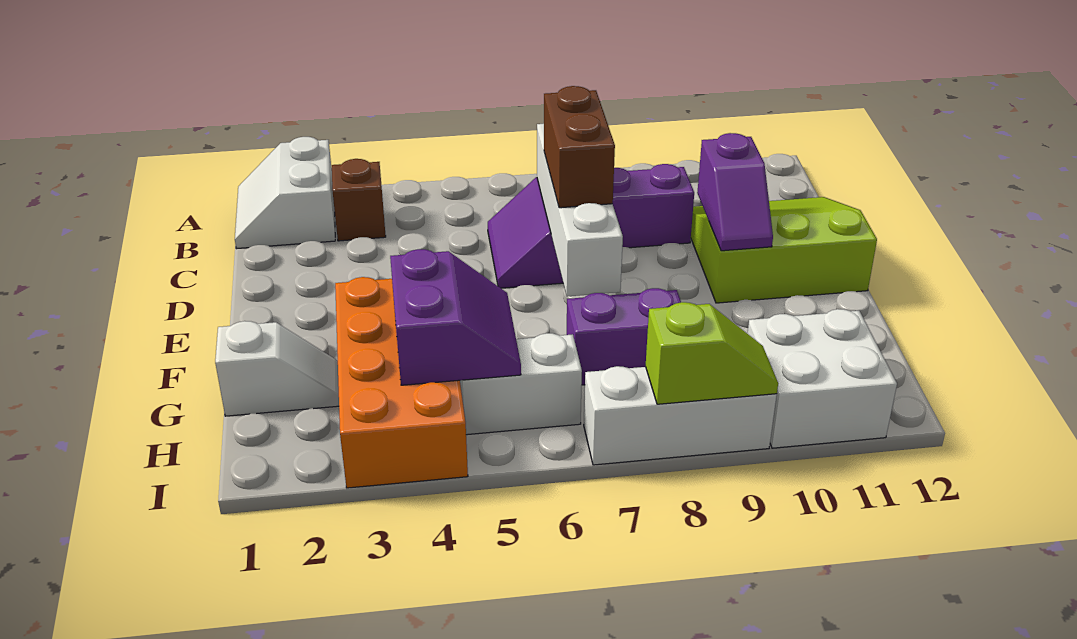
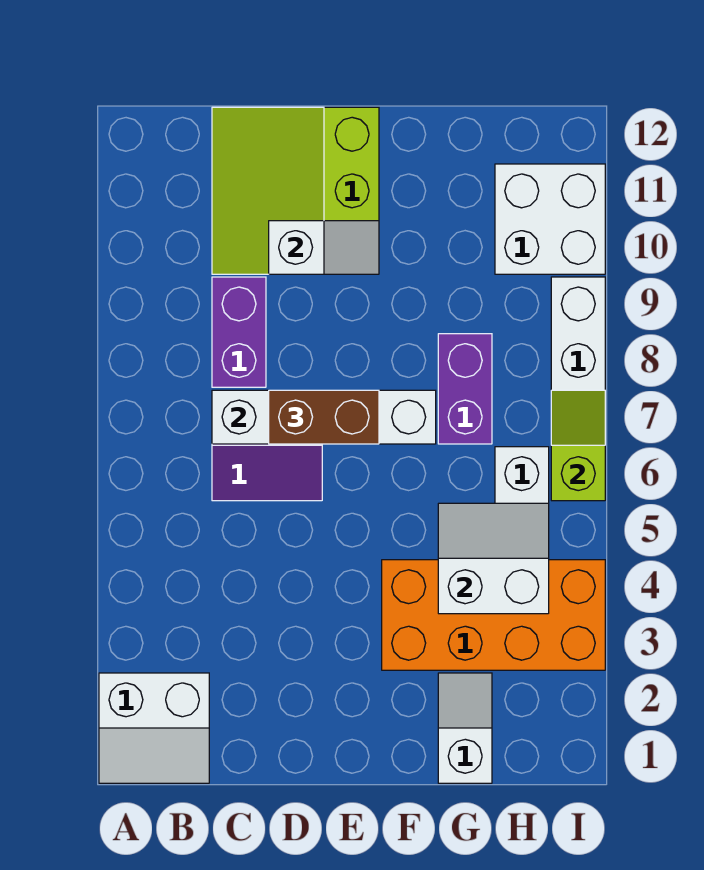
brown brick B3 level 1 -> none
purple slope D10:E10 level 2 top D -> white slope D10:E10 level 2 top D
purple slope G4:H5 level 2 top 4 -> white slope G4:H5 level 2 top 4
lime slope I8:I9 level 2 top 8 -> lime slope I6:I7 level 2 top 6

